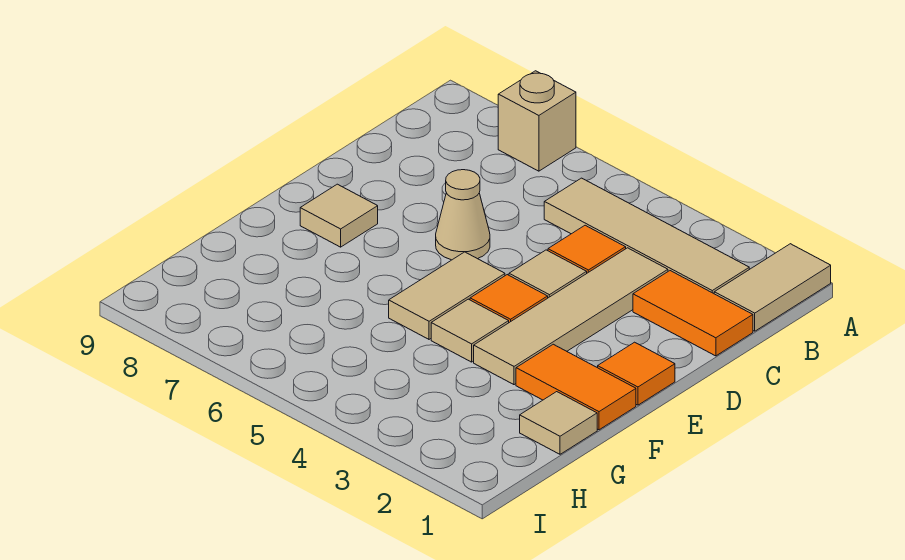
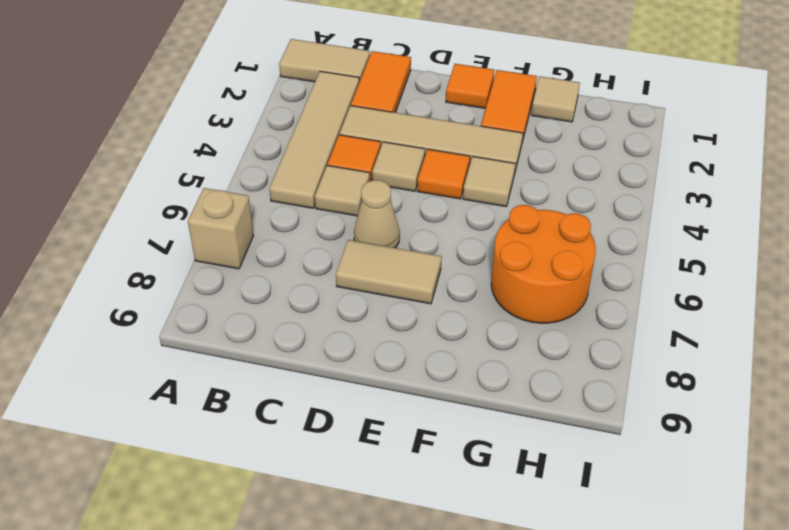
tan tile E5:F5 level 1 -> tan tile D7:E7 level 1
tan tile E8 level 1 -> tan tile C5 level 1
none -> orange round brick G6:H7 level 1

